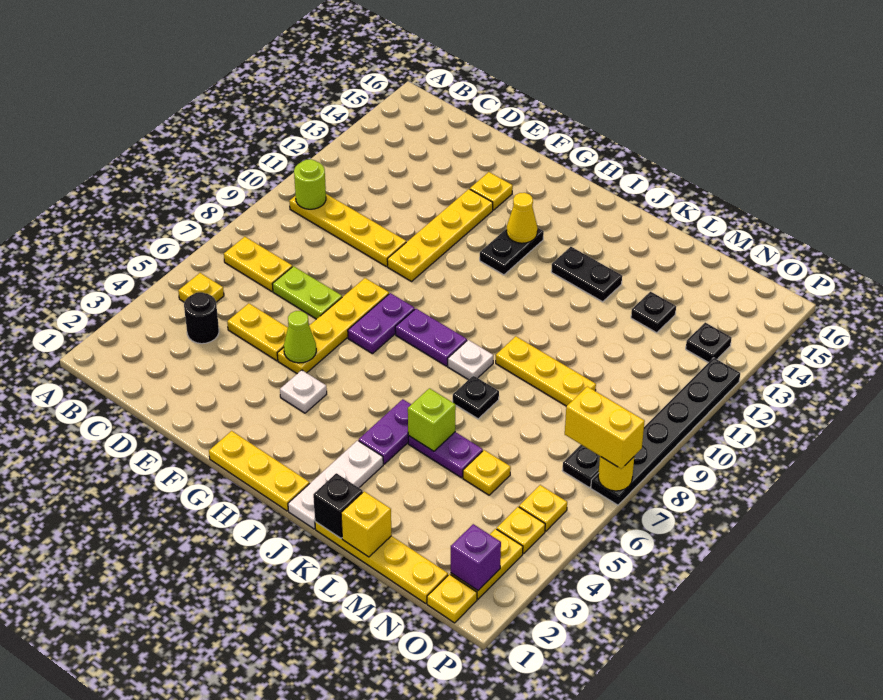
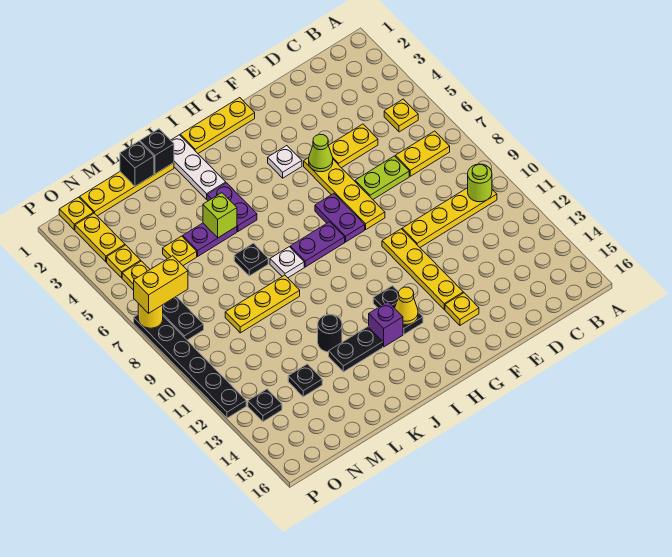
black round brick C4 level 1 -> black round brick K12 level 1
yellow brick L1 level 2 -> black brick L1 level 2
purple brick O2 level 2 -> purple brick I13 level 1

